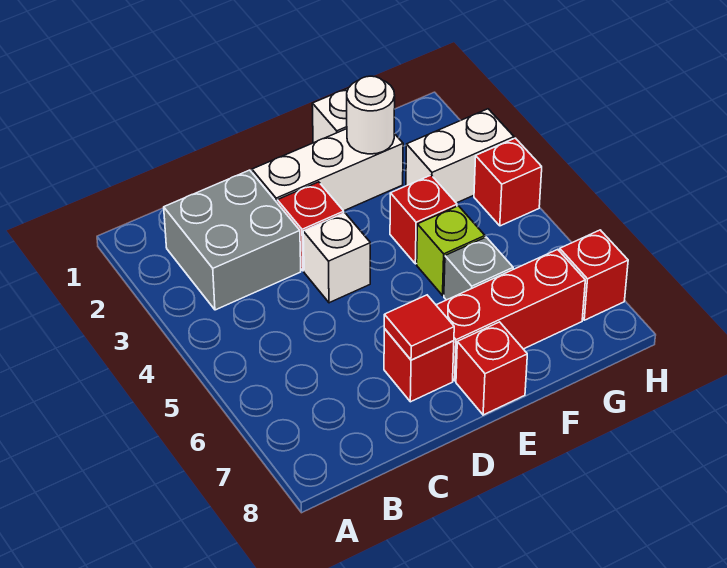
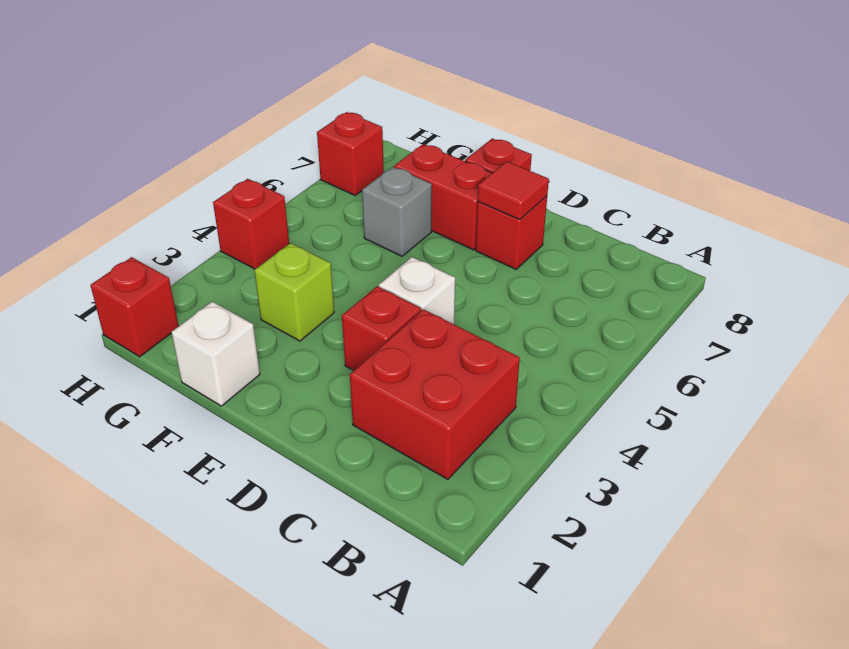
grey brick B2:C3 level 1 -> red brick B2:C3 level 1
white brick D2:F2 level 1 -> none
red brick E7:G7 level 1 -> red brick E7:F7 level 1
white round brick F2 level 2 -> none
red brick F4 level 1 -> red brick H1 level 1
lime brick F5 level 1 -> lime brick F3 level 1
white brick G3:H3 level 1 -> none

